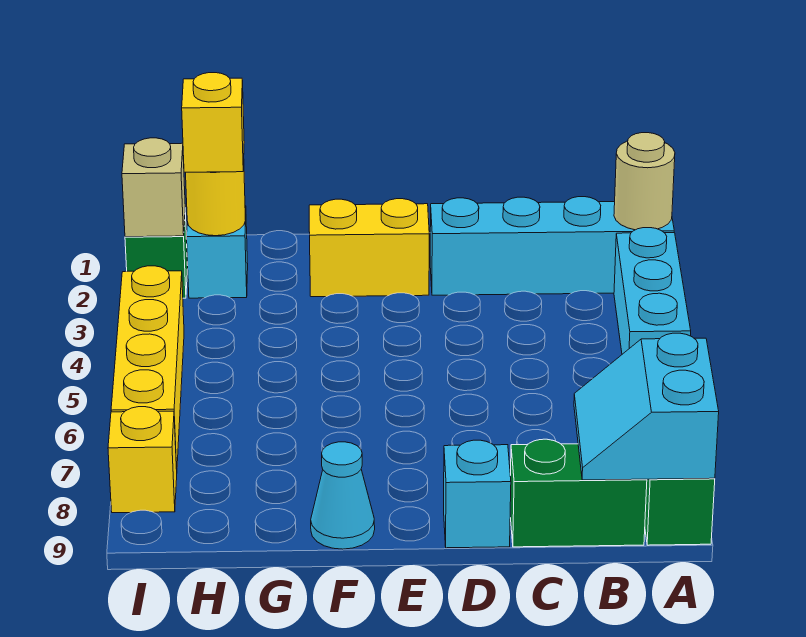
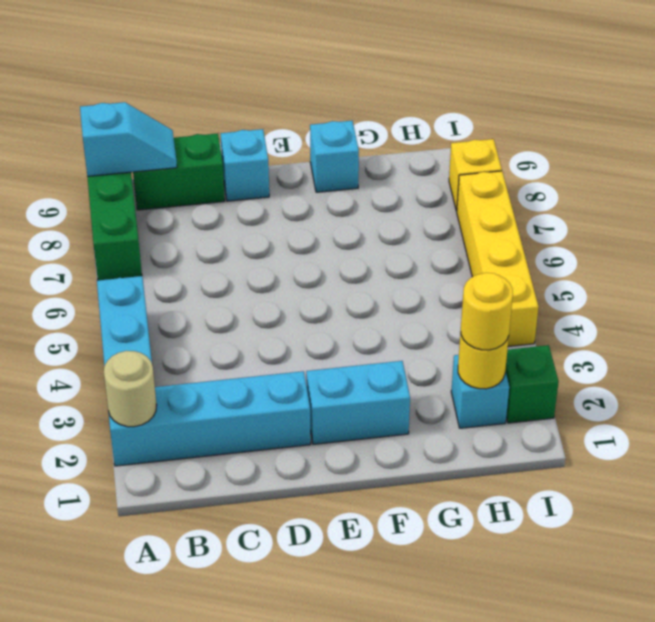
cyan slope A8:B9 level 2 top A -> cyan slope A9:B9 level 2 top A
yellow brick E2:F2 level 1 -> cyan brick E2:F2 level 1
cyan cone F9 level 1 -> cyan brick F9 level 1
yellow brick H2 level 3 -> yellow round brick H2 level 3
tan brick I2 level 2 -> none

